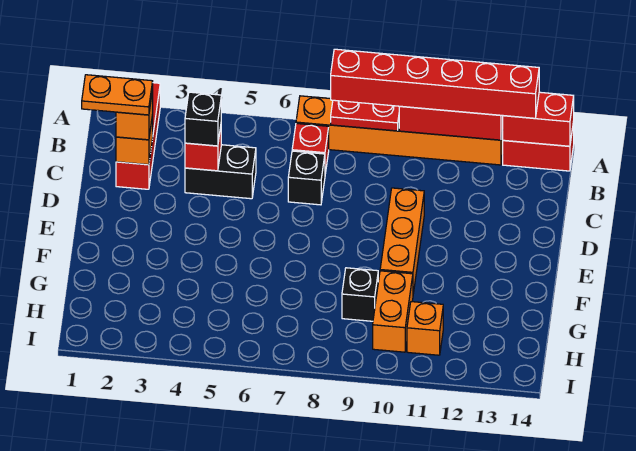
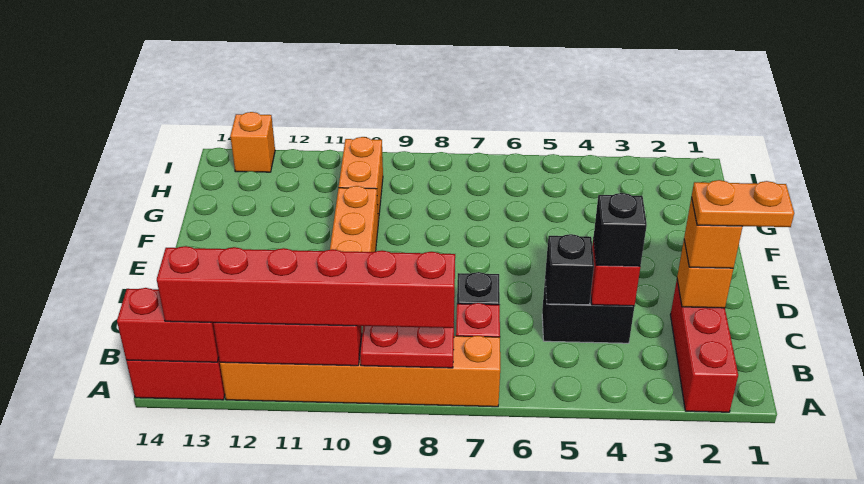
black brick G9 level 1 -> black brick C5 level 2
orange brick H11 level 1 -> orange brick I13 level 1

